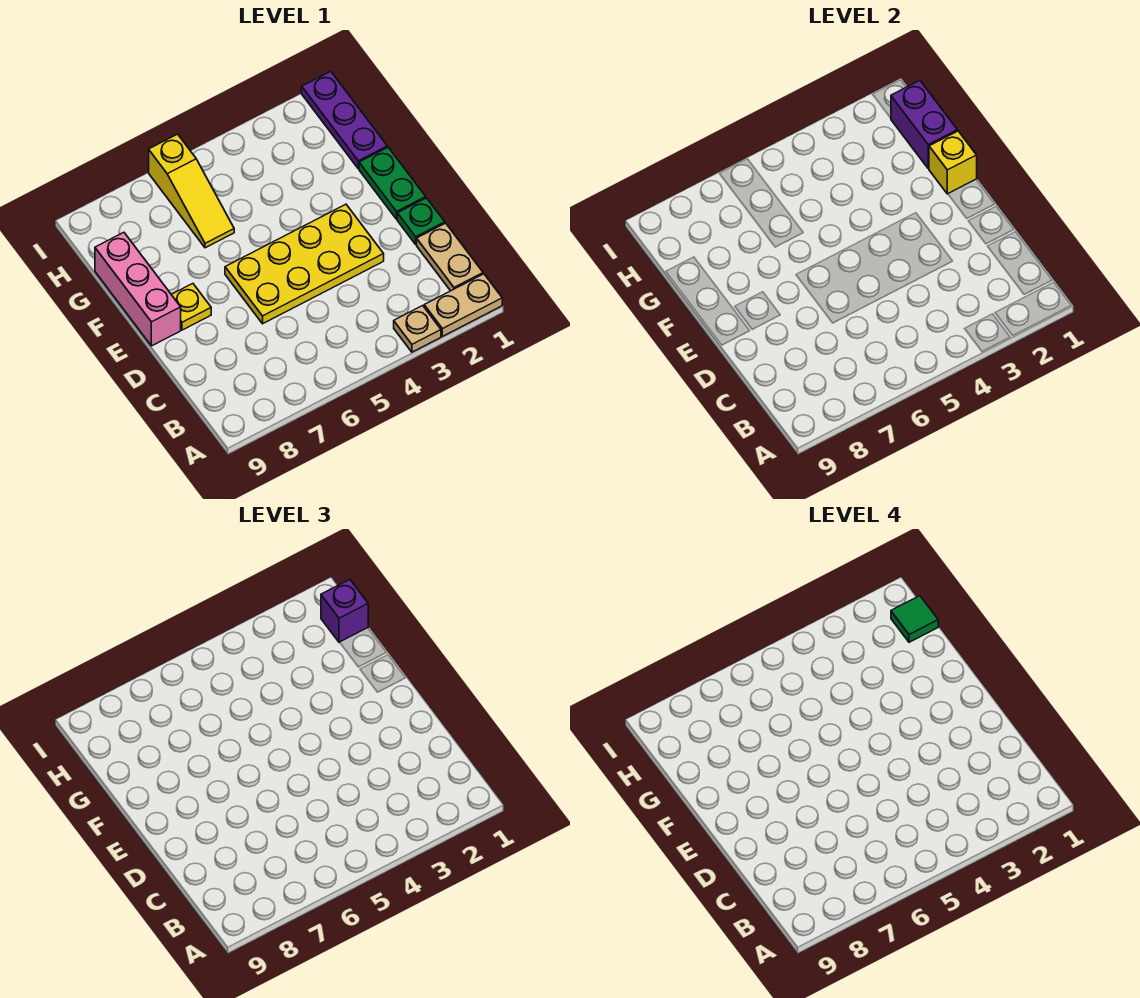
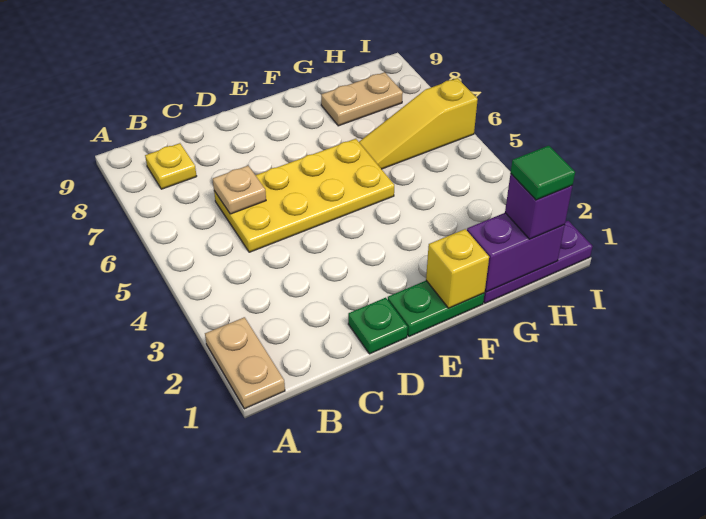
tan plate A3 level 1 -> tan plate C6 level 2
tan plate B1:C1 level 1 -> tan plate G8:H8 level 1
yellow plate D3:E6 level 1 -> yellow plate C5:F6 level 1
yellow plate E8 level 1 -> yellow plate B8 level 1
pink brick E9:G9 level 1 -> none

